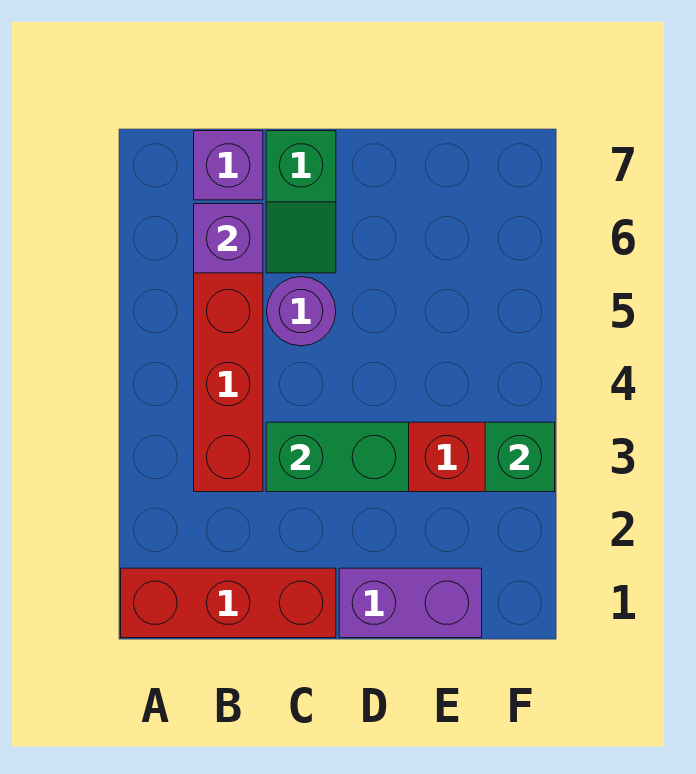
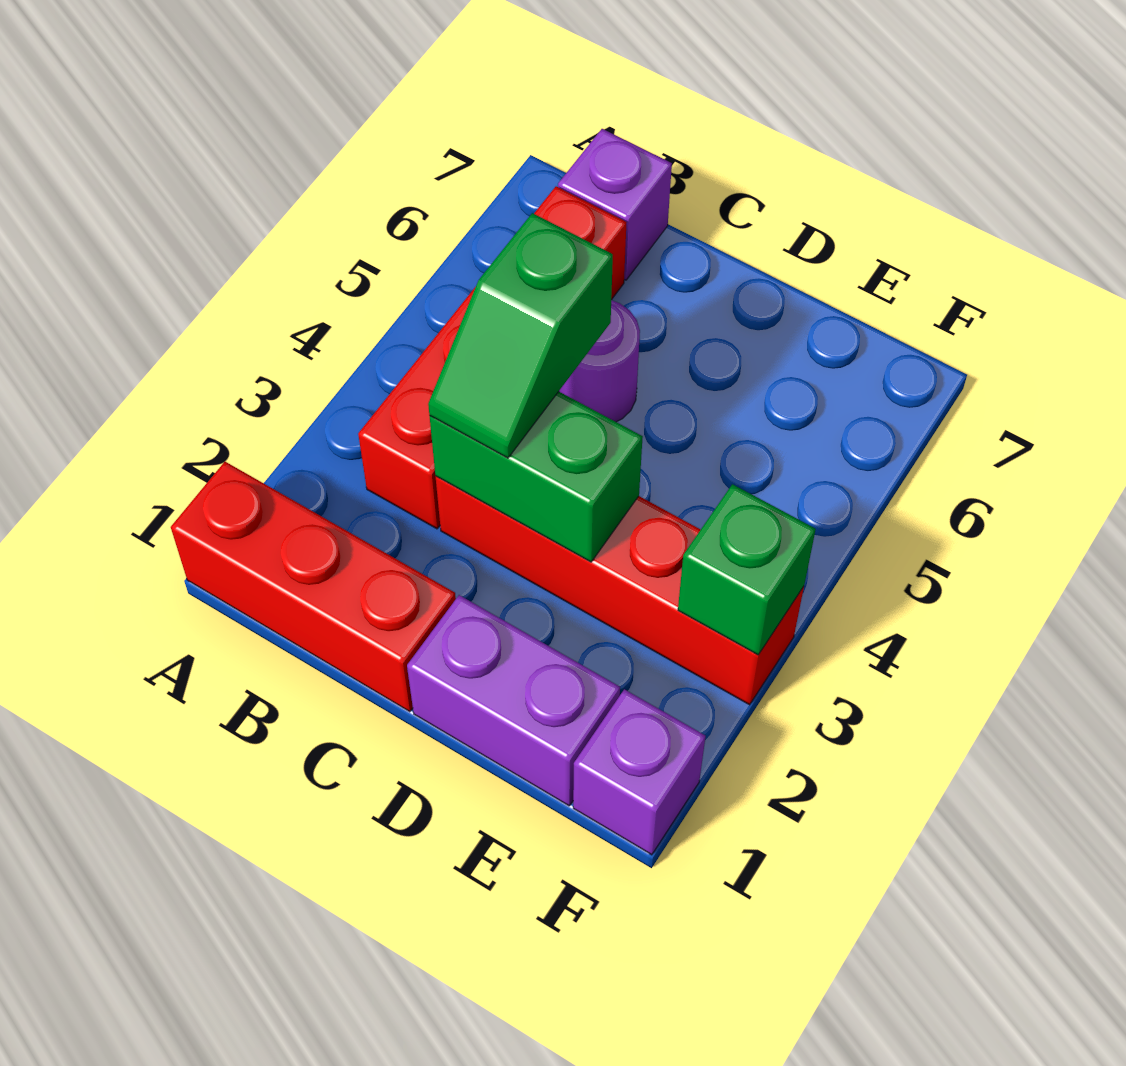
purple brick B6 level 2 -> purple brick F1 level 1
green slope C6:C7 level 1 top 7 -> green slope C3:C4 level 3 top 4

